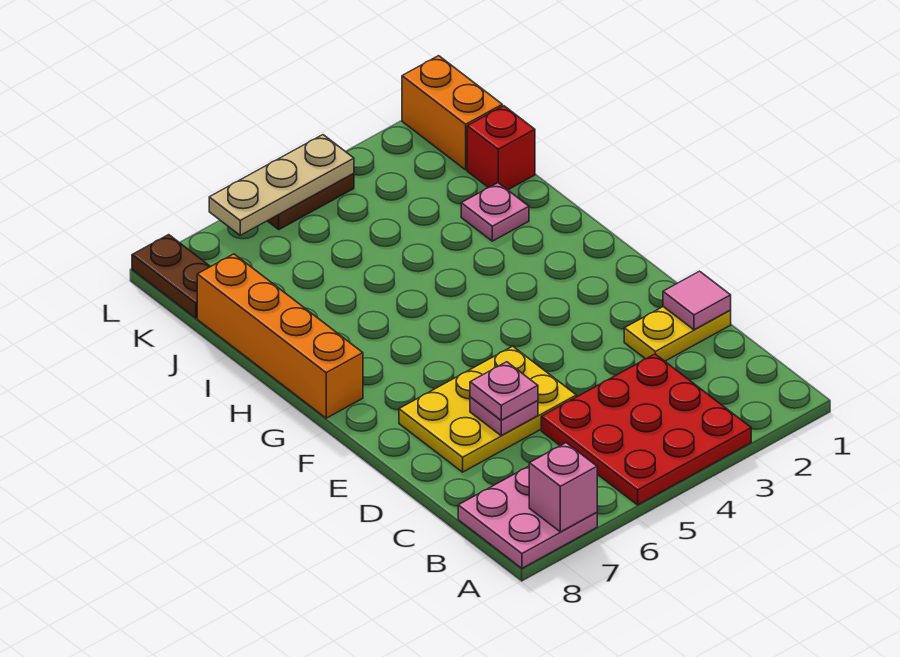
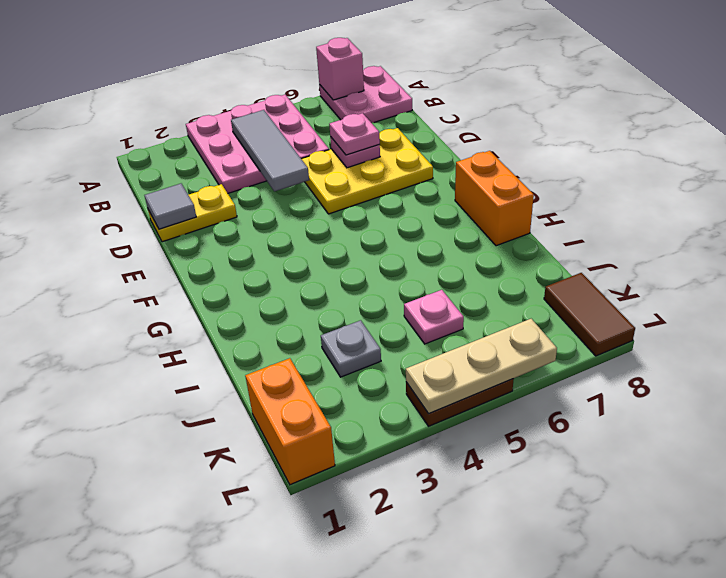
red plate A3:C5 level 1 -> pink plate A3:C5 level 1
none -> grey tile B4:D4 level 2
pink tile D1 level 2 -> grey tile D1 level 2
orange brick G8:J8 level 1 -> orange brick G8:H8 level 1
pink plate I2 level 1 -> pink plate J5 level 1
red brick J1 level 1 -> none
none -> grey plate J3 level 1
brown plate K8:L8 level 1 -> brown tile K8:L8 level 1

